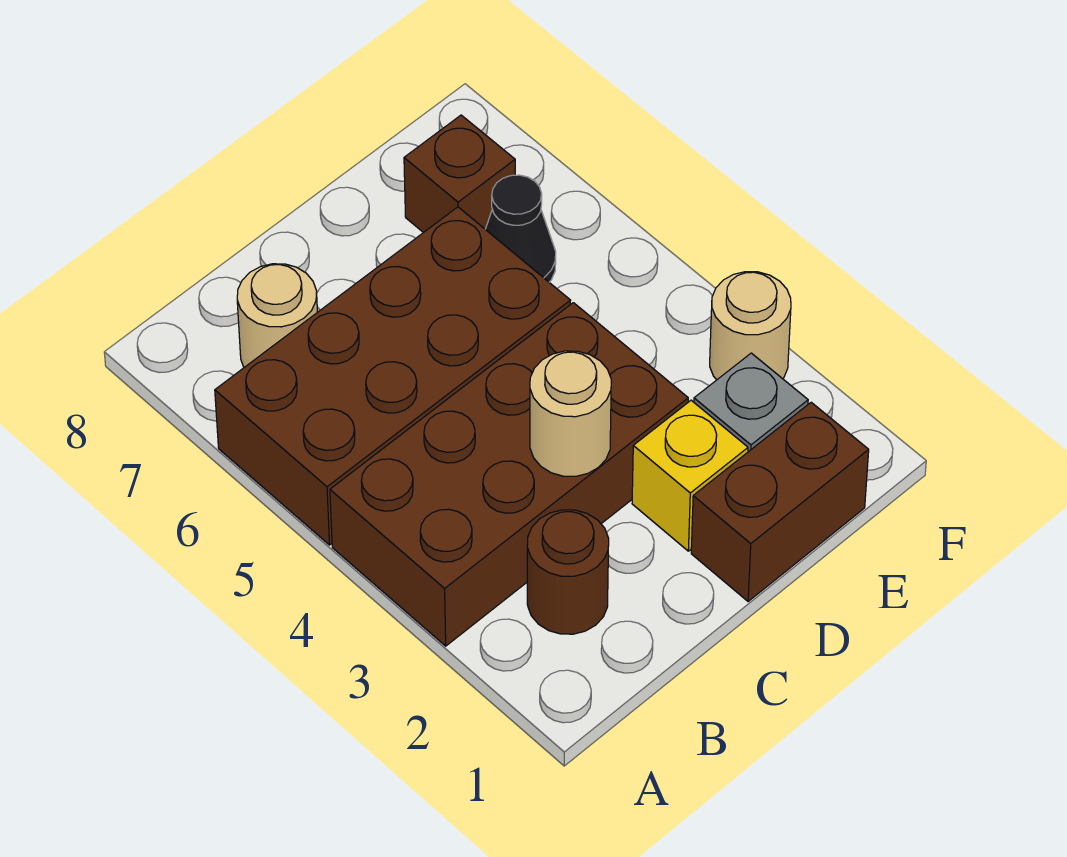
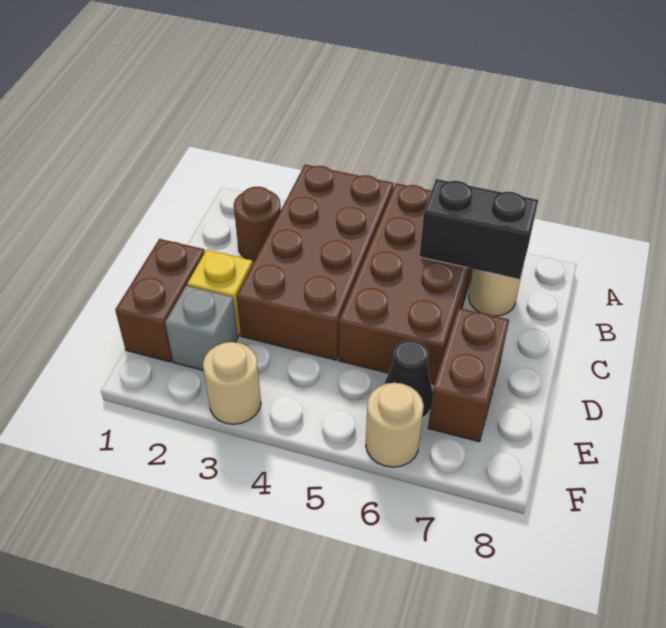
none -> black brick B6:B7 level 2
tan round brick C3 level 2 -> tan round brick F6 level 1
brown brick E7 level 1 -> brown brick D7:E7 level 1

